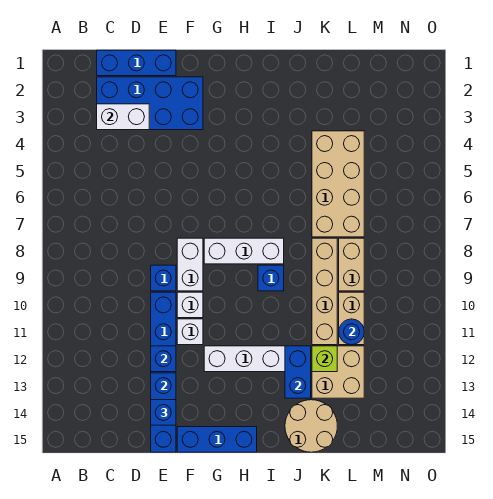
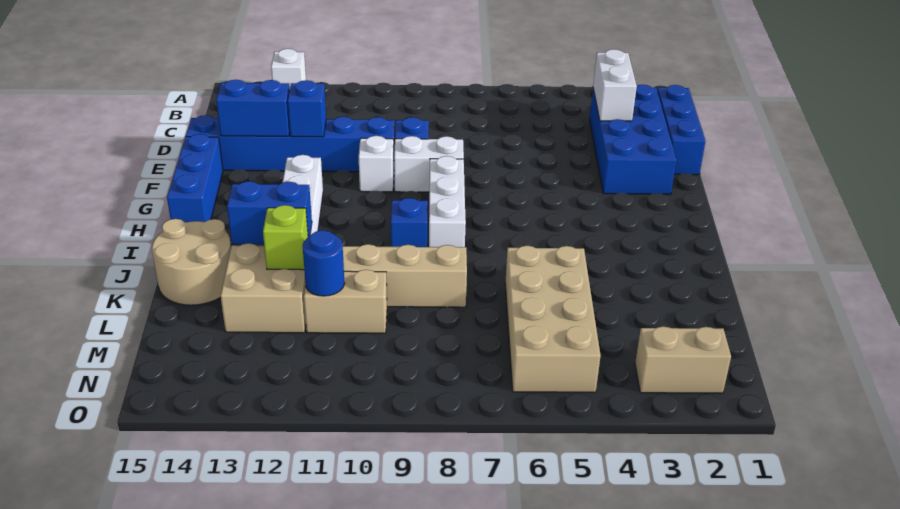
blue brick E14 level 3 -> none
white brick F11 level 1 -> white brick A13 level 1
tan brick K4:L7 level 1 -> tan brick K5:N6 level 1
tan brick L8:L9 level 1 -> tan brick N2:N3 level 1

